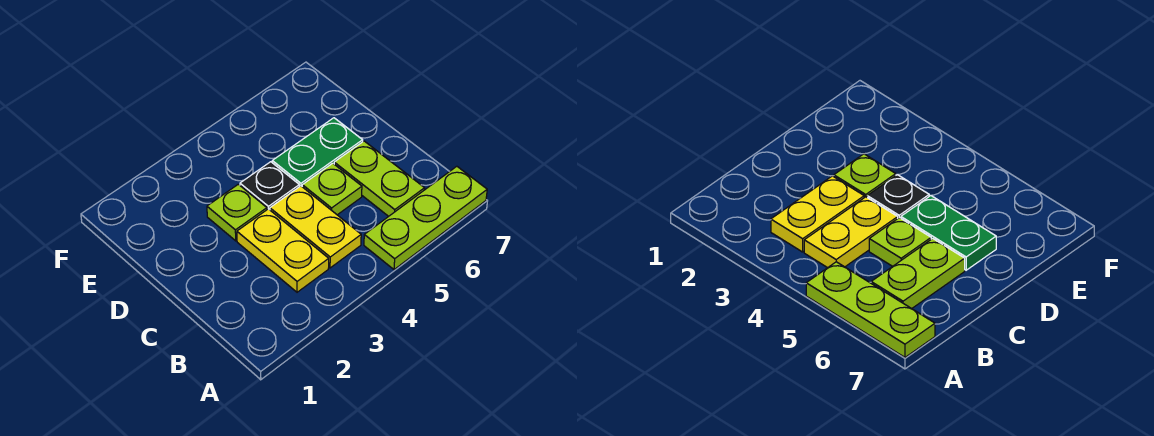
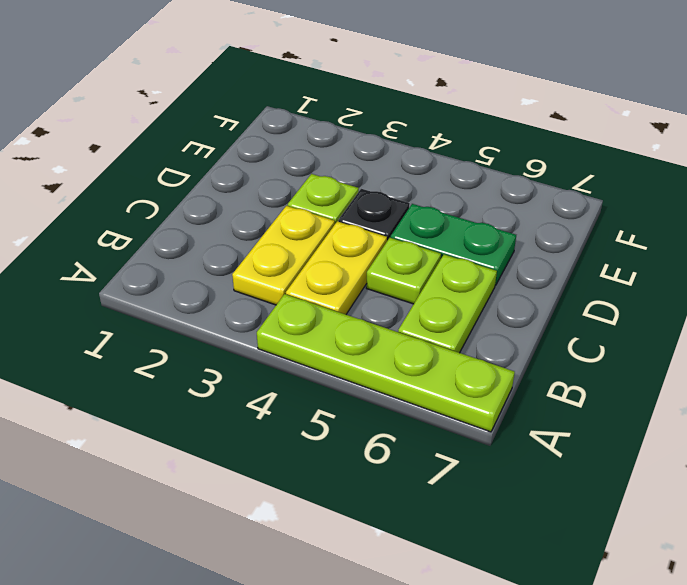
lime plate A5:A7 level 1 -> lime plate A4:A7 level 1

